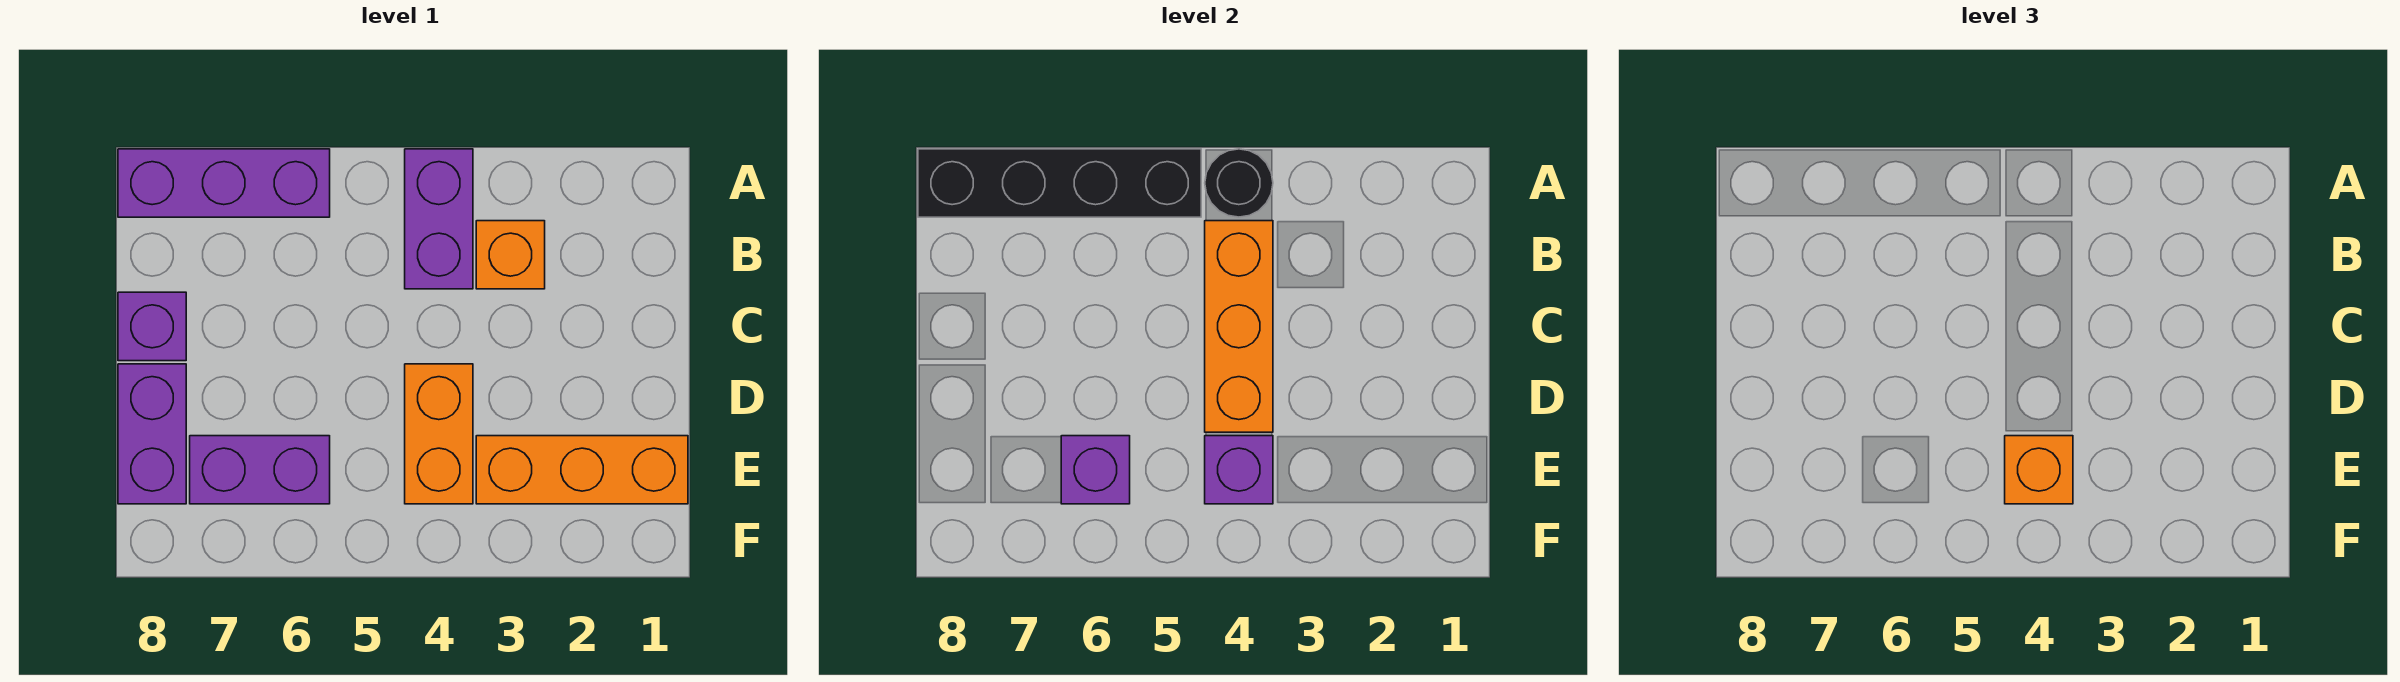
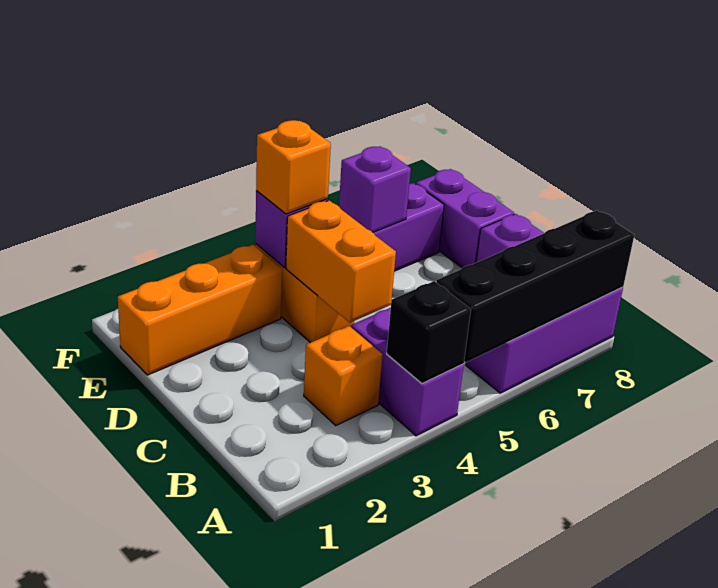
black round brick A4 level 2 -> black brick A4 level 2
orange brick B4:D4 level 2 -> orange brick C4:D4 level 2

